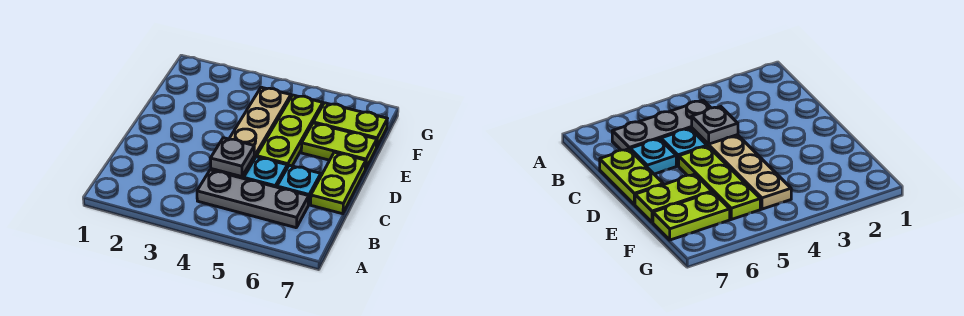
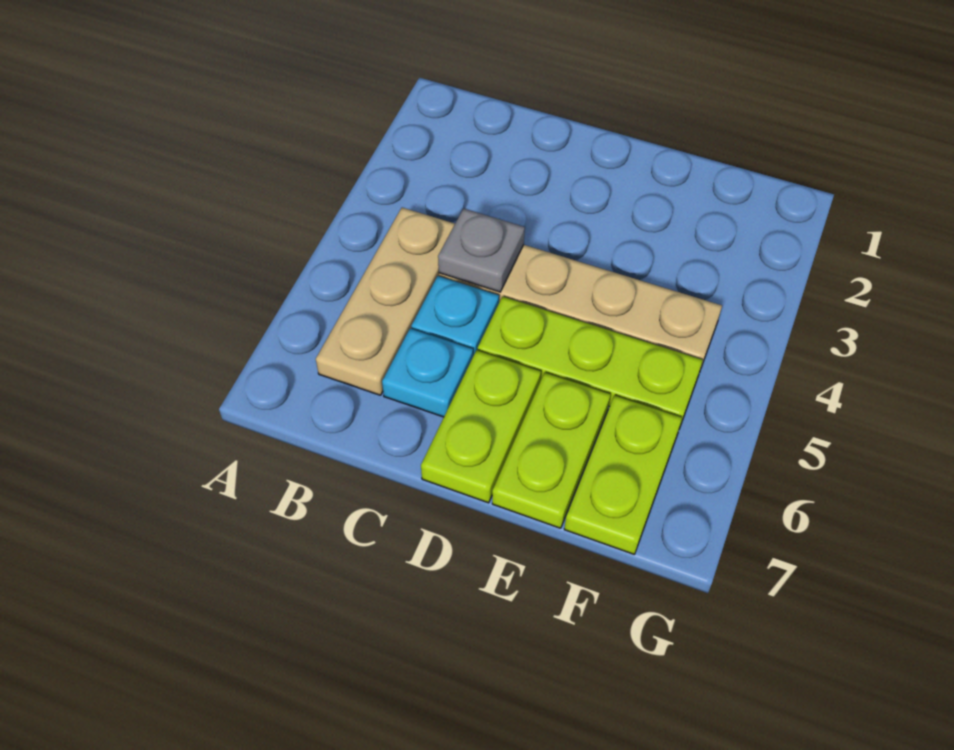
grey plate B4:B6 level 1 -> tan plate B4:B6 level 1
lime plate C7:D7 level 1 -> lime plate D6:D7 level 1

